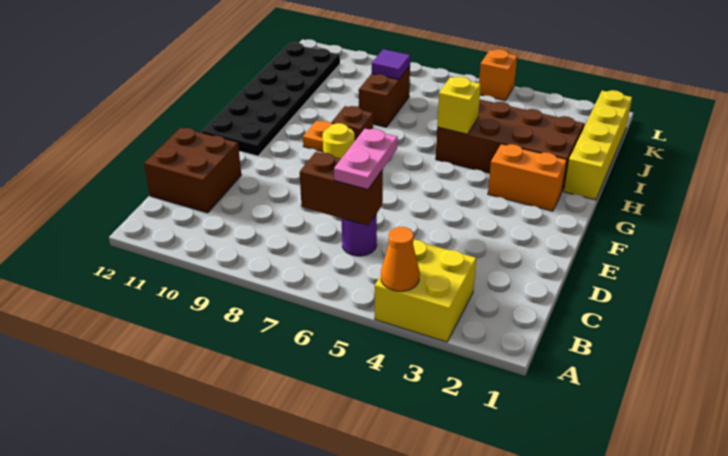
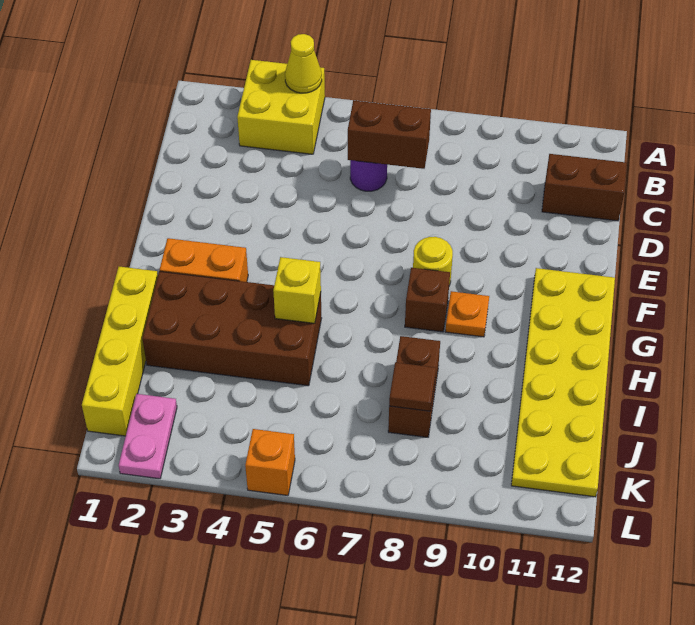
orange cone A4 level 2 -> yellow cone A4 level 2
pink plate C6:D6 level 3 -> pink plate K2:L2 level 1
brown brick C11:D12 level 1 -> brown brick C11:C12 level 1
black plate F11:K12 level 1 -> yellow plate F11:K12 level 1
purple tile J8 level 2 -> brown tile J8 level 2

